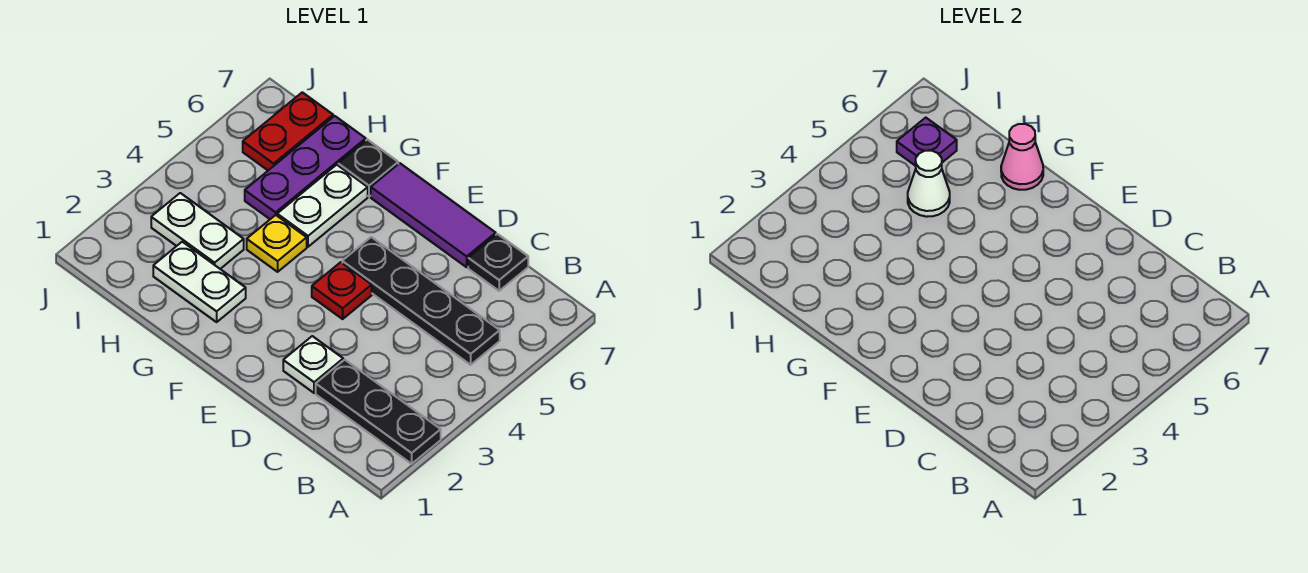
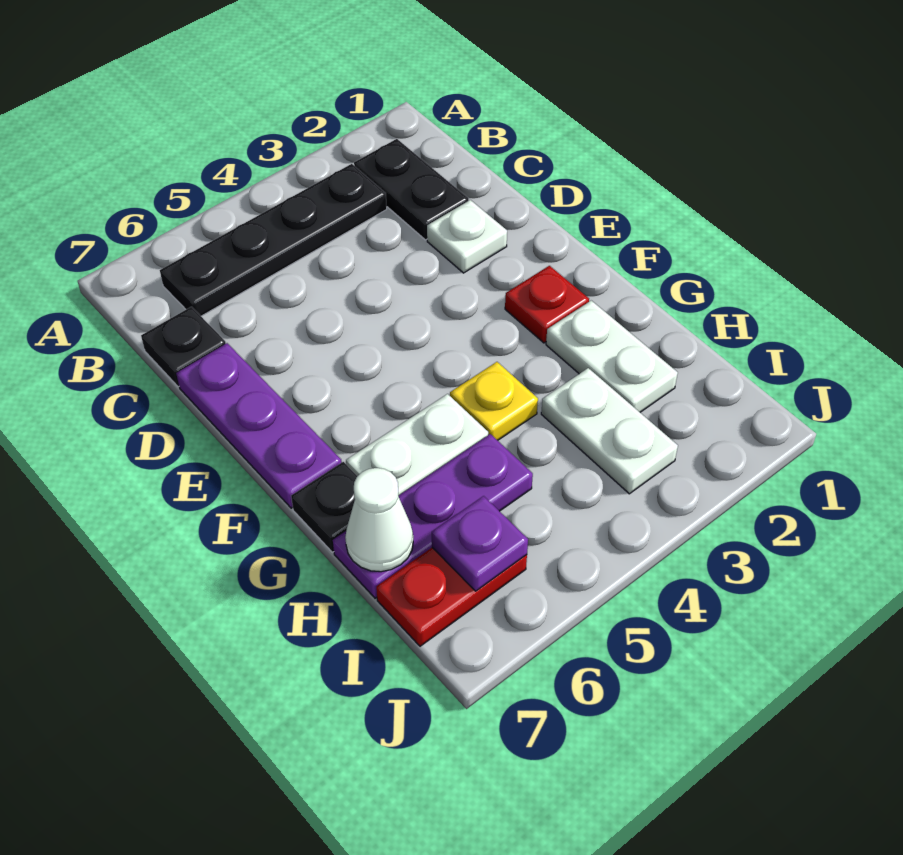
black plate A2:C2 level 1 -> black plate B2:C2 level 1
black plate B5:E5 level 1 -> black plate B3:B6 level 1
purple tile D7:F7 level 1 -> purple plate D7:F7 level 1
red plate E4 level 1 -> red plate F2 level 1
pink cone G7 level 2 -> none
white cone H5 level 2 -> white cone H7 level 2

